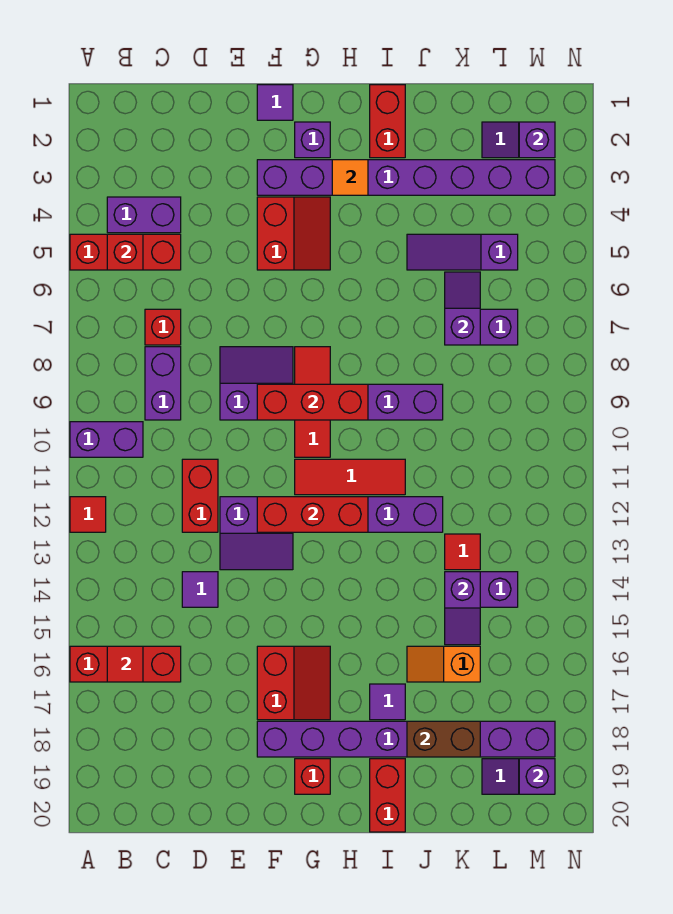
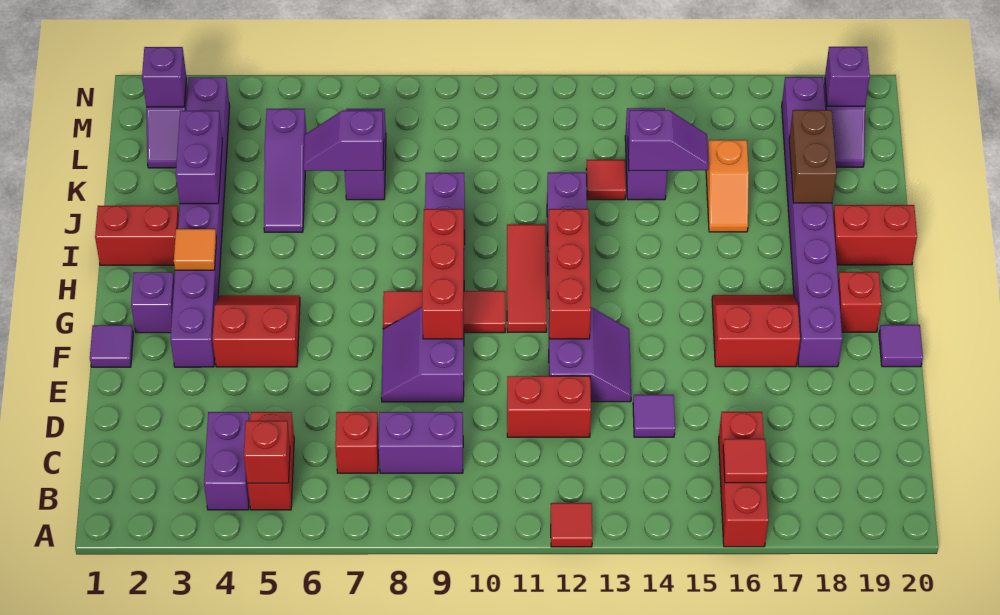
red brick A5:C5 level 1 -> red brick B5:C5 level 1
purple brick A10:B10 level 1 -> purple brick J3:K3 level 2
purple tile I17 level 1 -> purple tile F20 level 1

